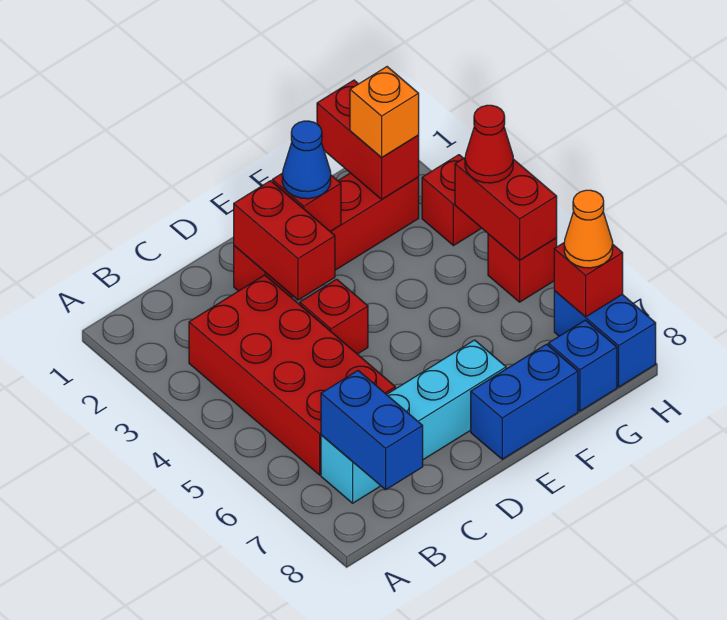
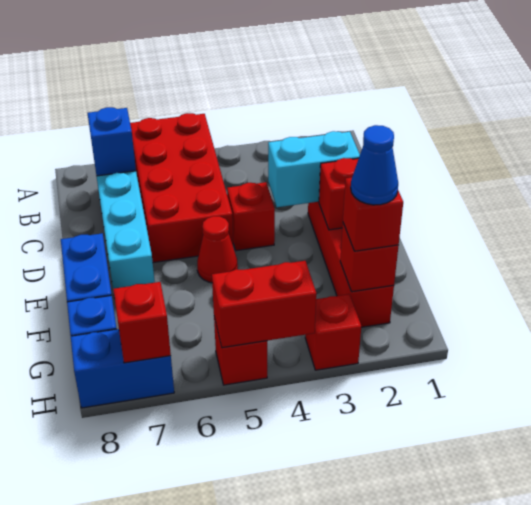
red brick B3:C6 level 1 -> red brick A5:D6 level 1
blue brick B7:B8 level 2 -> blue brick B7 level 2
red brick D2:D3 level 2 -> cyan brick D2:D3 level 2
blue cone E2 level 3 -> blue cone G2 level 4
red brick G1:G2 level 2 -> red brick G2 level 2
orange brick G2 level 3 -> red brick G2 level 3
red cone H4 level 3 -> red cone E5 level 1
orange cone H7 level 3 -> none

